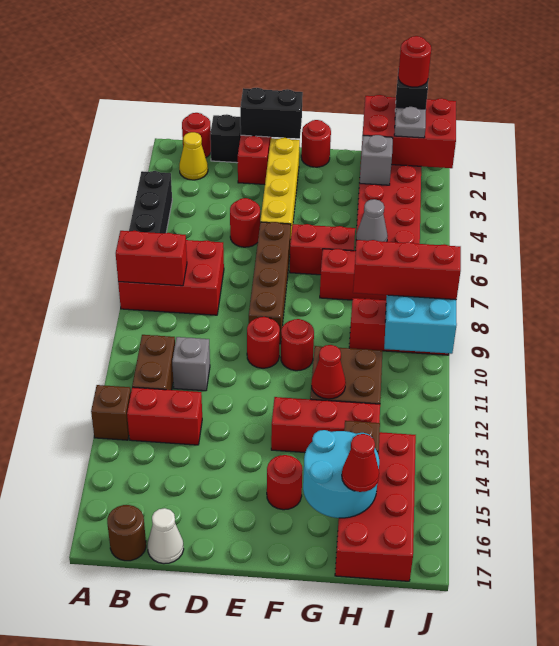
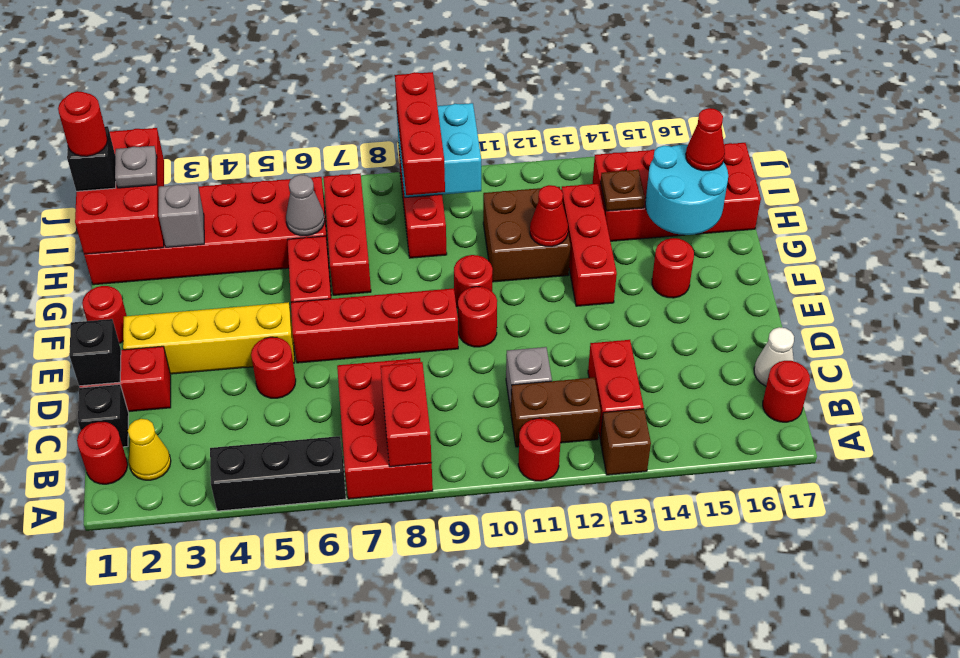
none -> red round brick A11 level 1
brown round brick B17 level 1 -> red round brick B17 level 1
black brick D1:E1 level 2 -> black brick D1 level 2
brown brick E6:E9 level 1 -> red brick E6:E9 level 1

